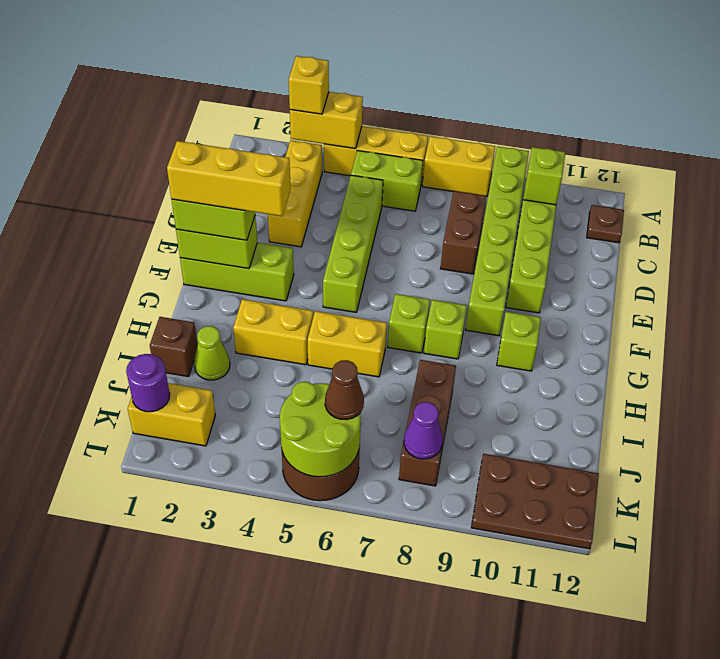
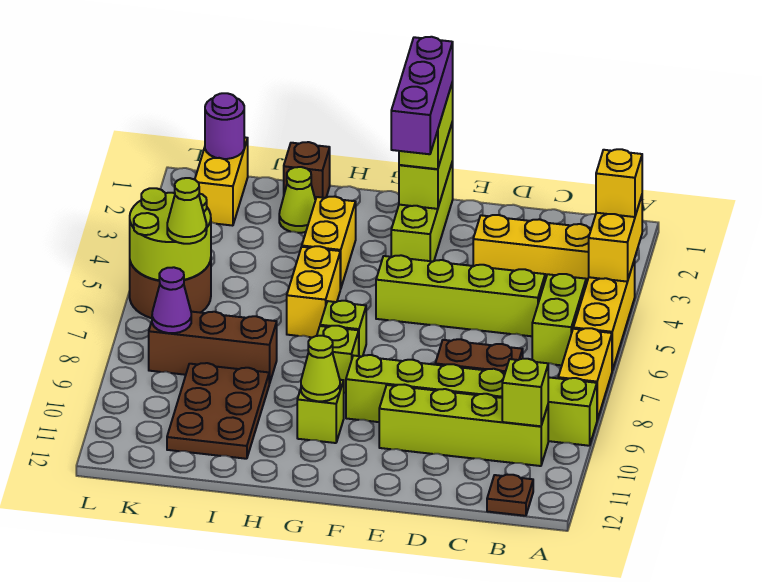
yellow brick F1:F3 level 4 -> purple brick F1:F3 level 4
none -> lime cone G10 level 2
brown cone K6 level 3 -> lime cone K6 level 3
brown plate K10:L12 level 1 -> brown plate I9:J11 level 1

